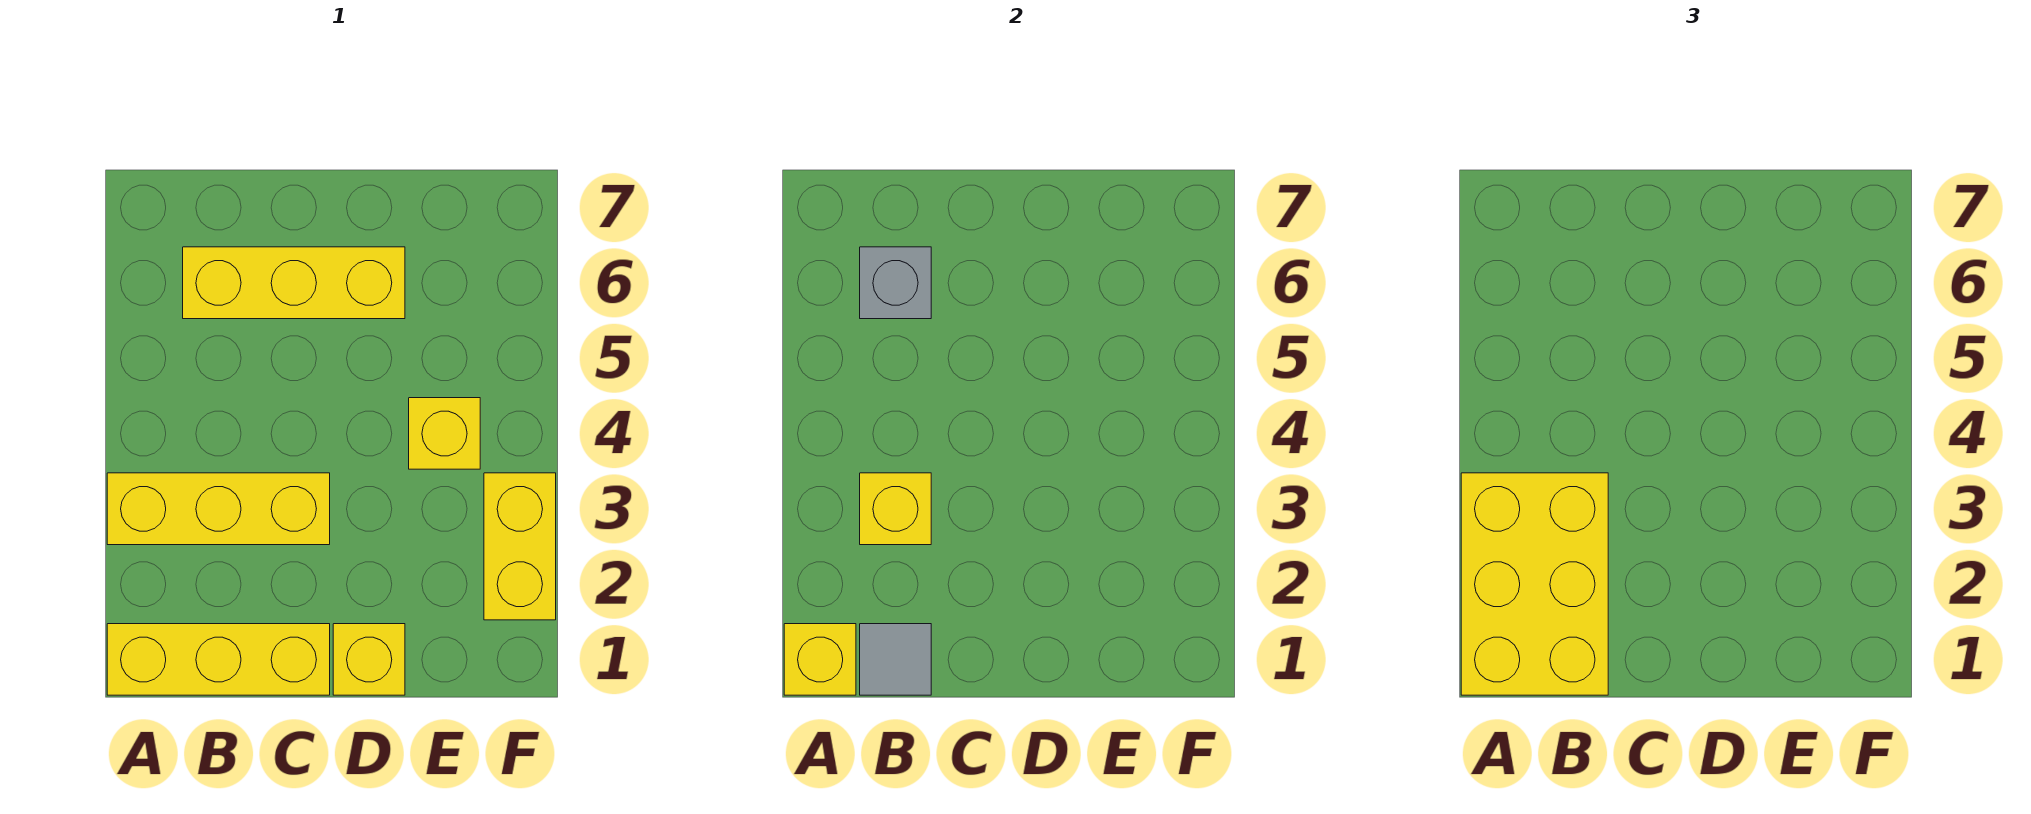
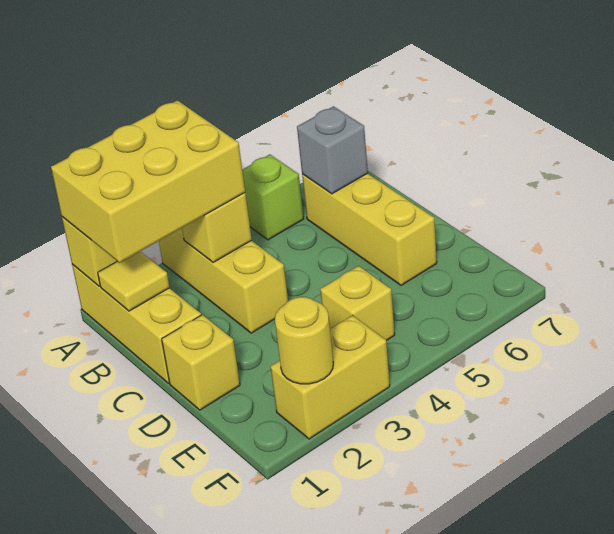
none -> lime brick A5 level 1
grey tile B1 level 2 -> yellow tile B1 level 2
none -> yellow round brick F2 level 2

